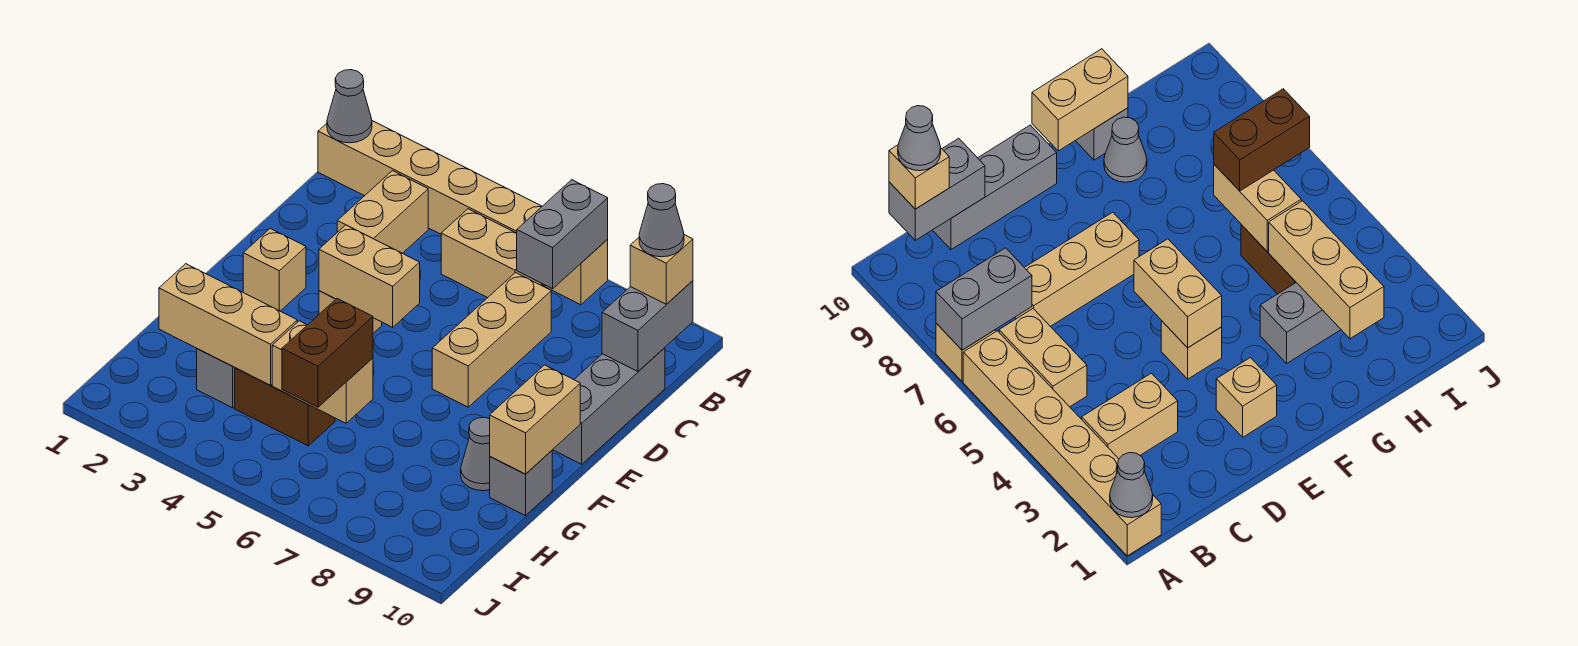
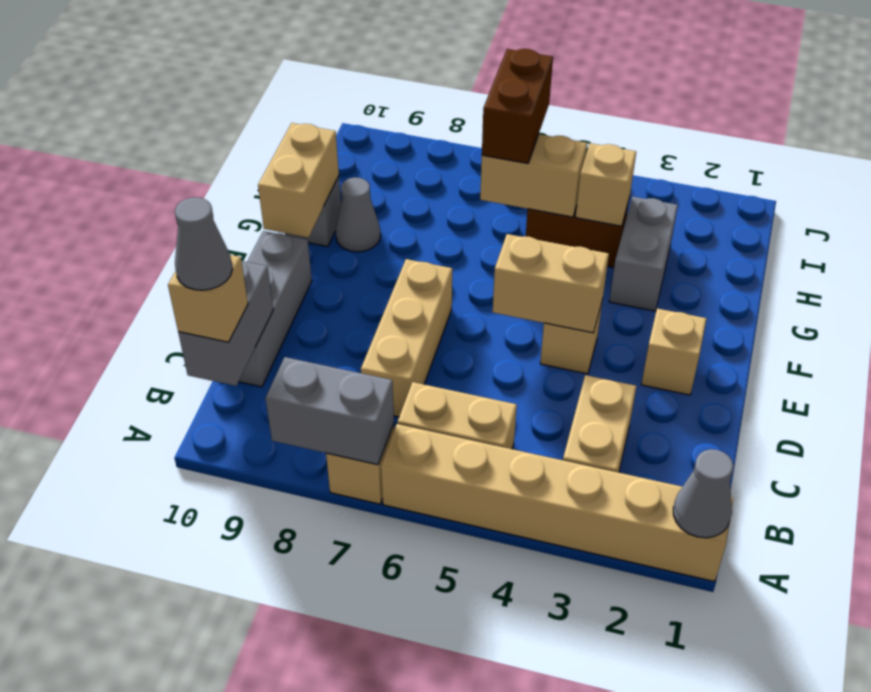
grey brick A7:B7 level 2 -> grey brick A7:A8 level 2
tan brick H2:H4 level 2 -> tan brick H4 level 2

